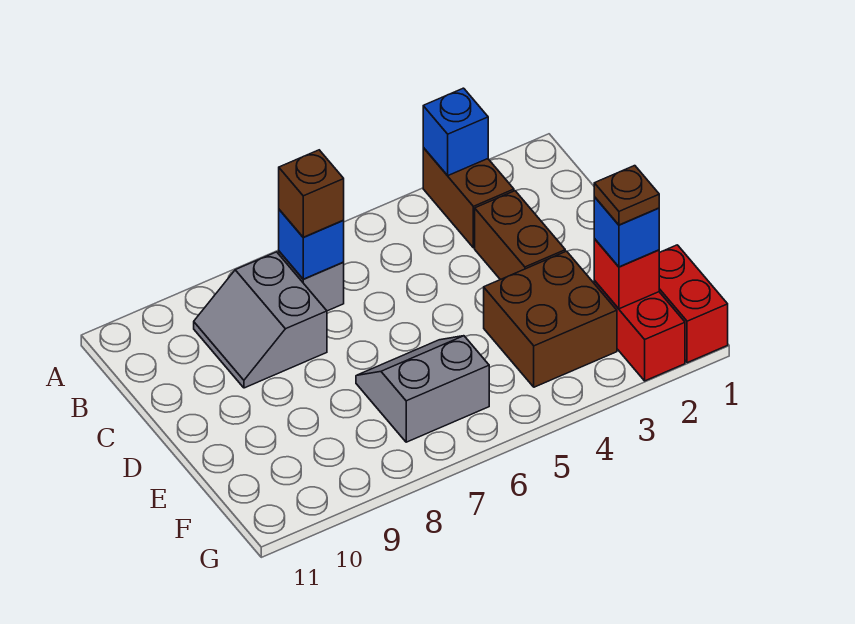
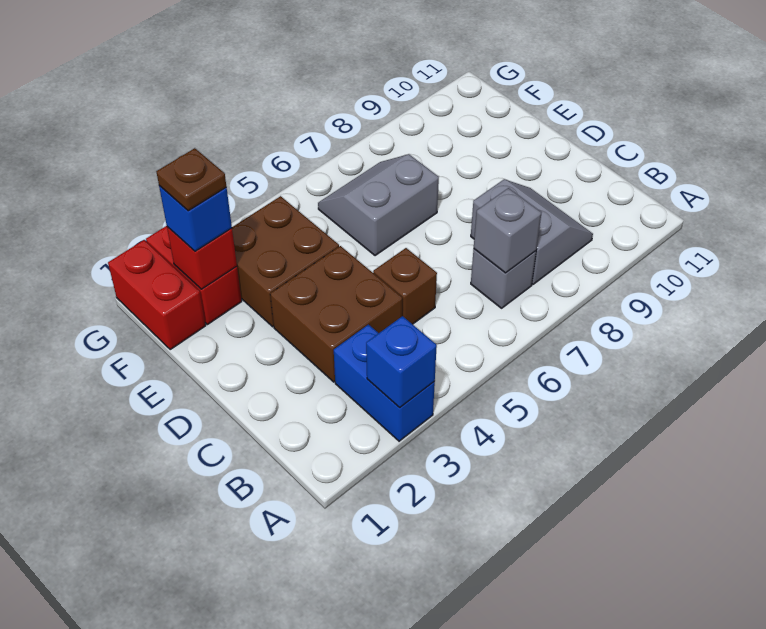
brown brick A3:B3 level 1 -> blue brick A3:B3 level 1
blue brick B7 level 2 -> grey brick B7 level 2
brown brick B7 level 3 -> brown brick C5 level 1
brown brick C3:D3 level 1 -> brown brick C3:D4 level 1
grey slope E6:F7 level 1 top F -> grey slope E6:F7 level 1 top E

